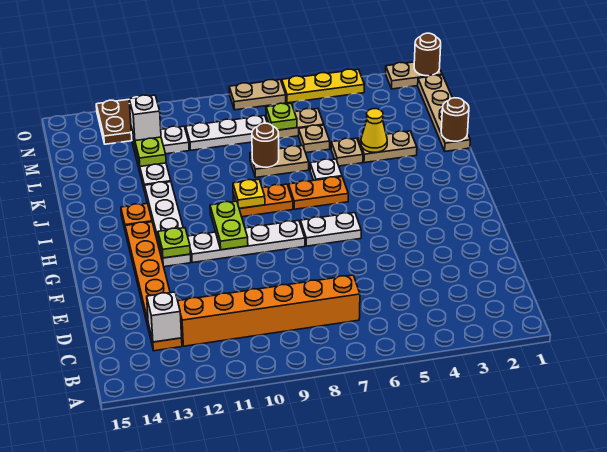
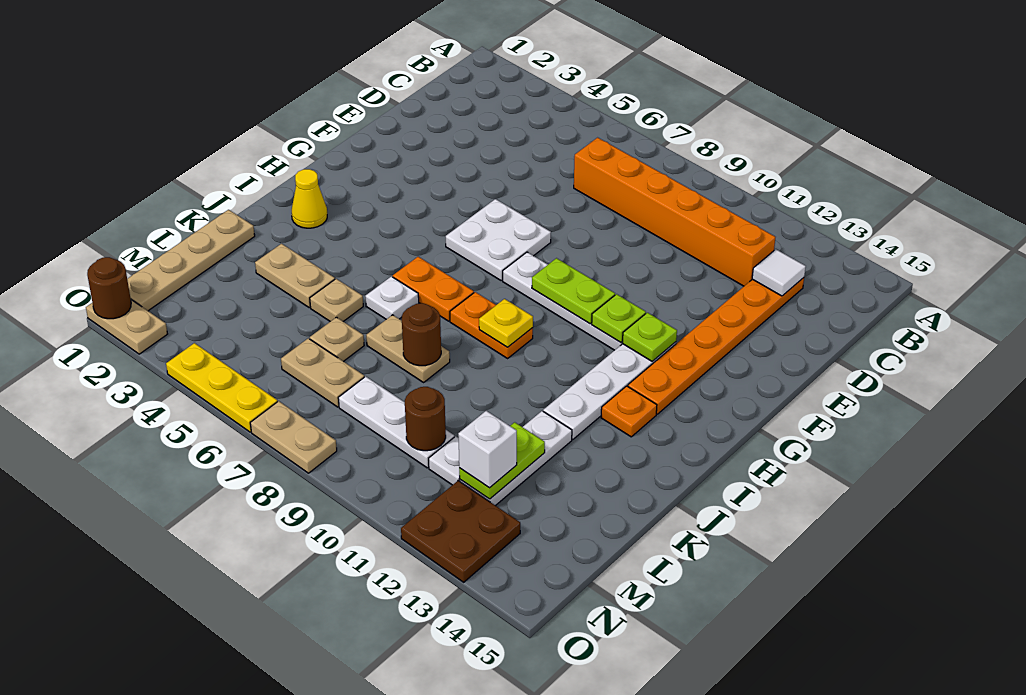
white brick C13 level 2 -> white tile C13 level 2
white plate G6:G7 level 1 -> white plate F6:G7 level 1
lime plate G10:H10 level 2 -> lime plate G9:G10 level 2
brown round brick K1 level 2 -> brown round brick M10 level 2
yellow cone K4 level 2 -> yellow cone I2 level 1
lime plate M7 level 2 -> lime plate G11 level 2

